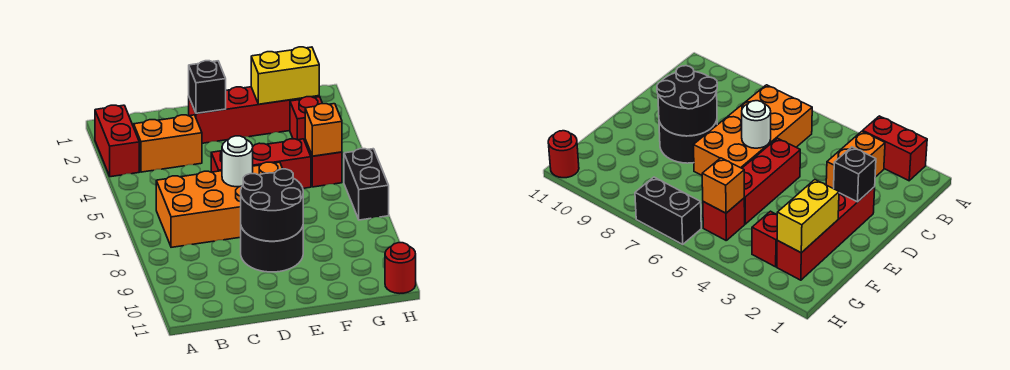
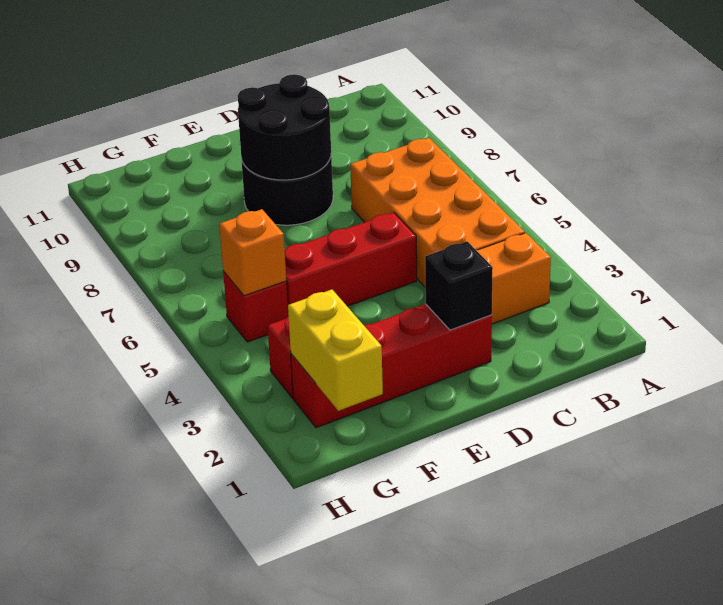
red brick A2:A3 level 1 -> none
orange brick B6:E7 level 1 -> orange brick B4:C7 level 1
white round brick D6 level 2 -> none
yellow brick F2:G2 level 2 -> yellow brick G1:G2 level 2
black brick H6:H7 level 1 -> none
red round brick H11 level 1 -> none

